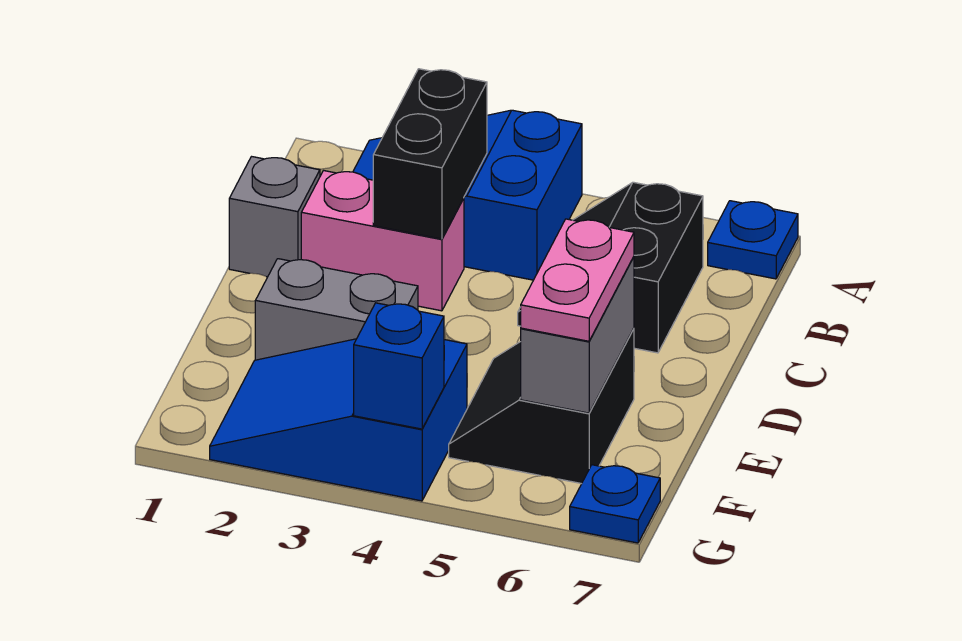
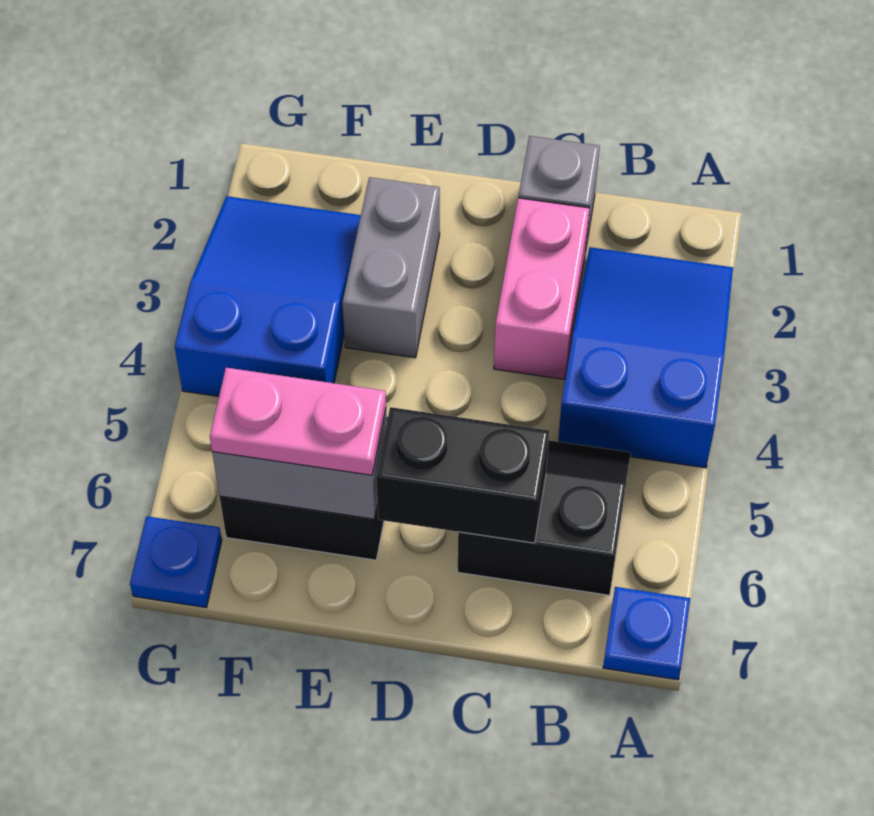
black brick B3:C3 level 2 -> black brick C6:D6 level 2
blue brick G4 level 2 -> none

